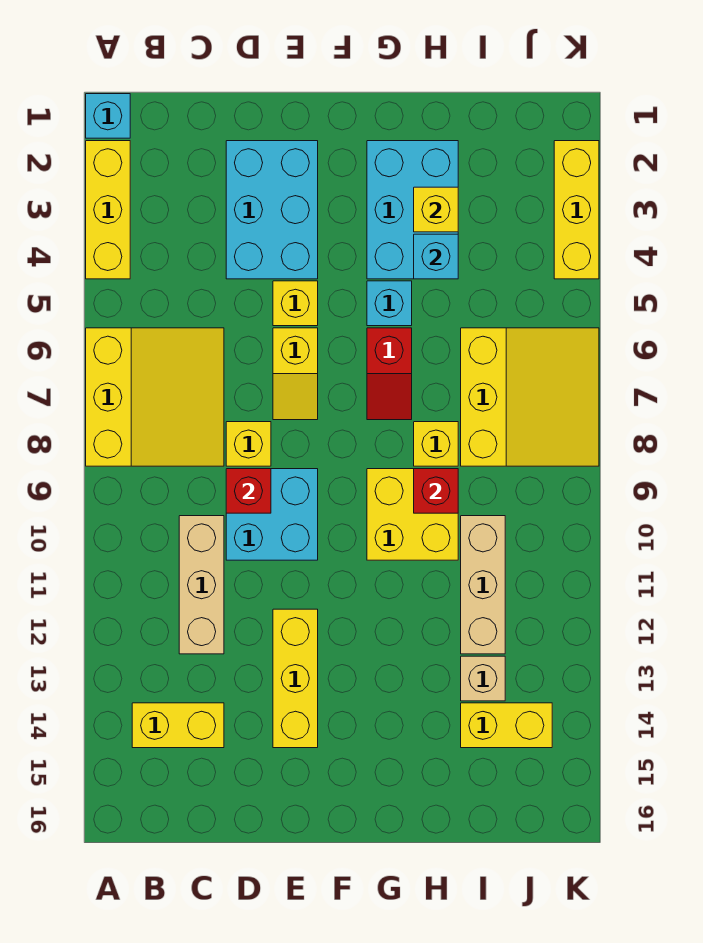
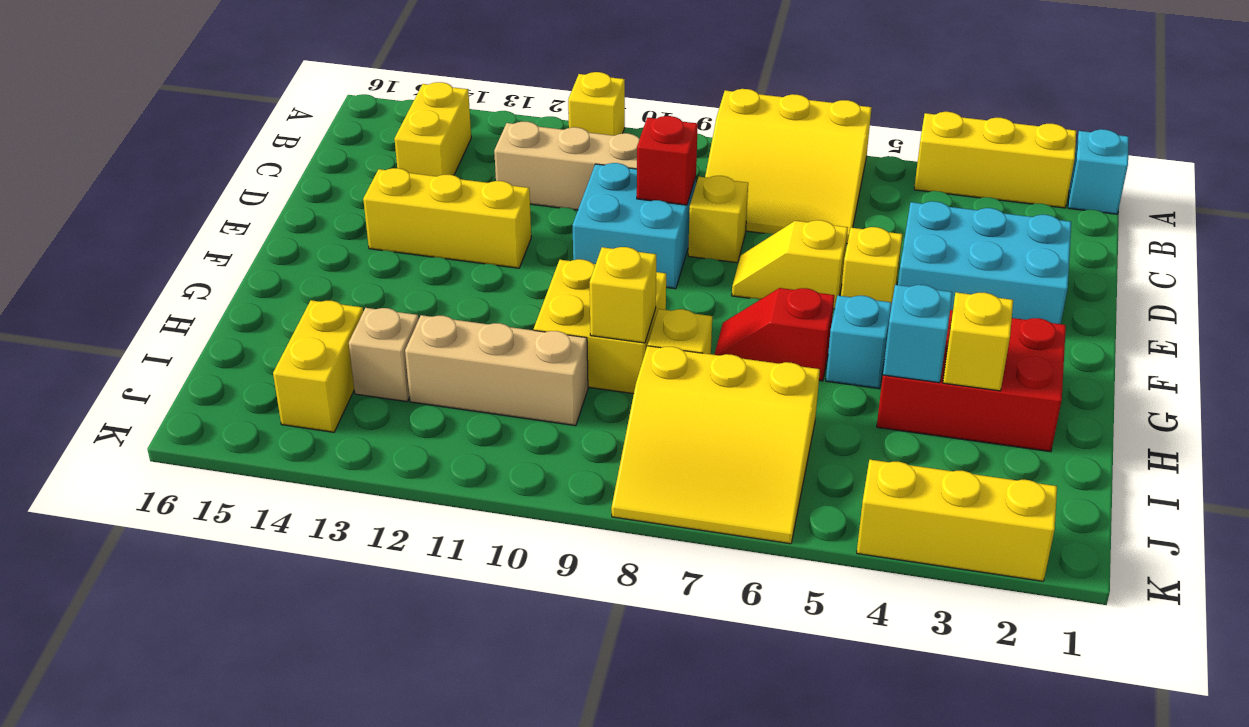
none -> yellow brick A11 level 1
cyan brick G2:H4 level 1 -> red brick G2:H4 level 1
red brick H9 level 2 -> yellow brick H9 level 2

